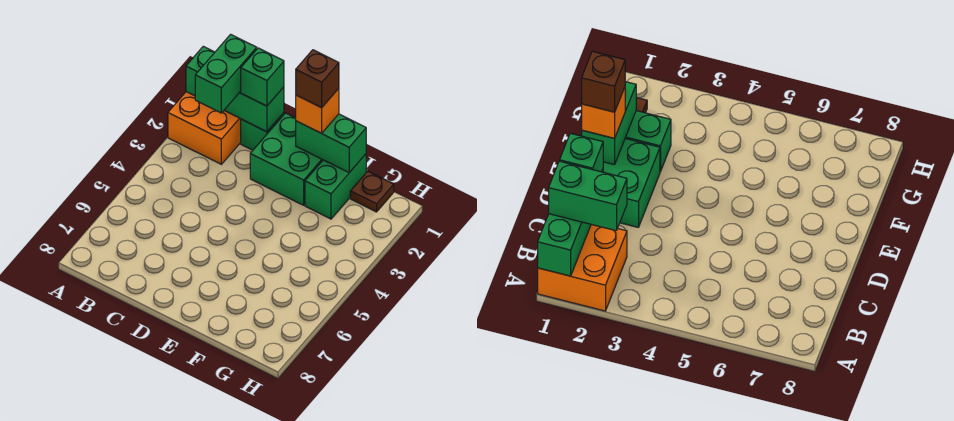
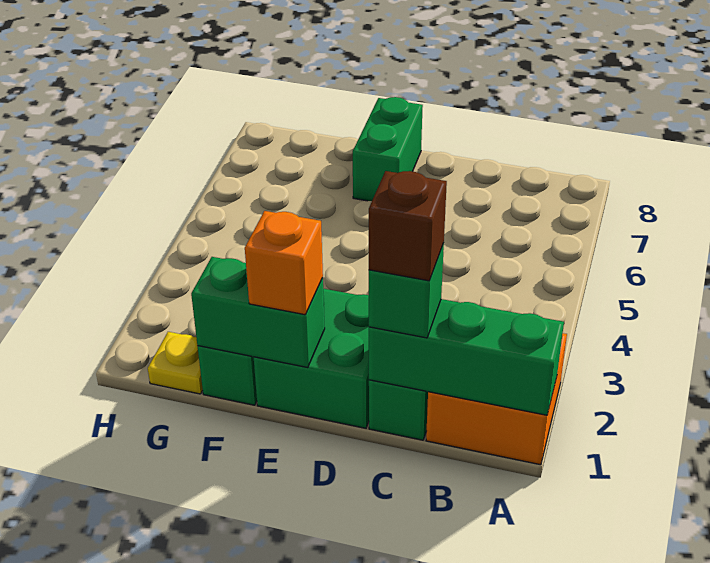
green brick B1:B2 level 3 -> green brick E7:E8 level 1
brown brick E1 level 4 -> brown brick C1 level 4
brown plate G1 level 1 -> yellow plate G1 level 1

